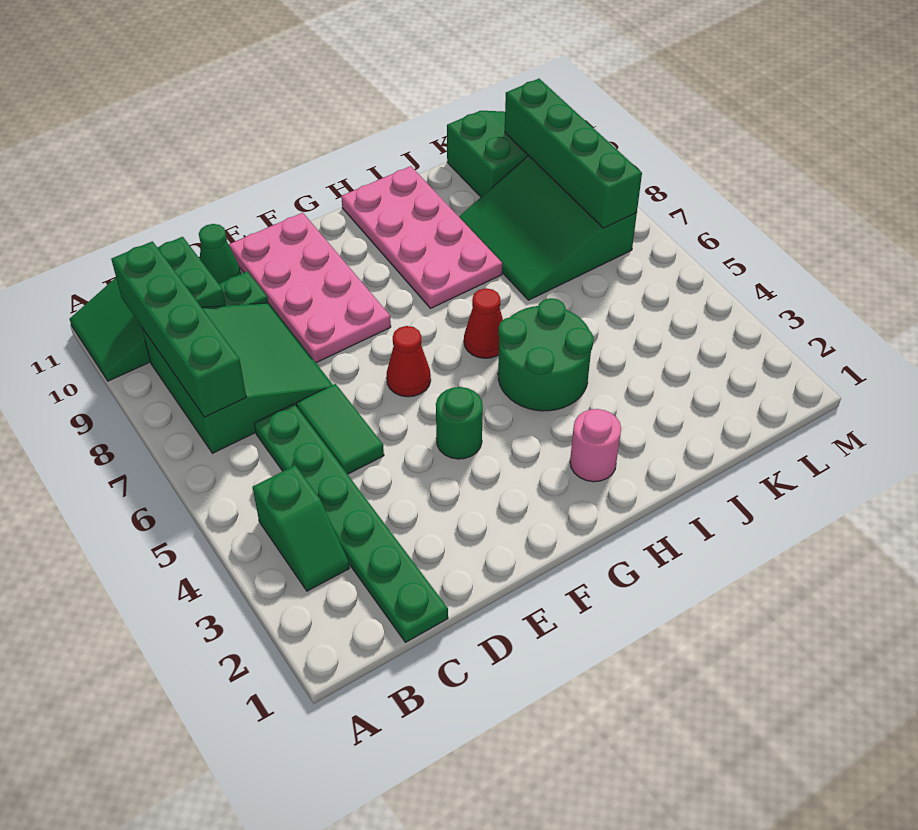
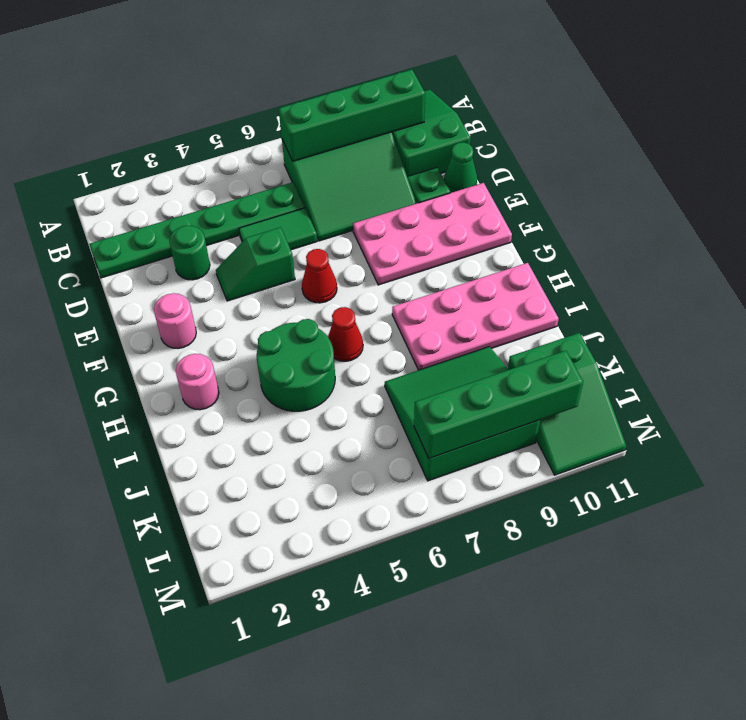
green slope B3:B4 level 1 top 4 -> green slope E4:E5 level 1 top 5
none -> pink round brick F2 level 1
green round brick F4 level 1 -> green round brick D3 level 1

